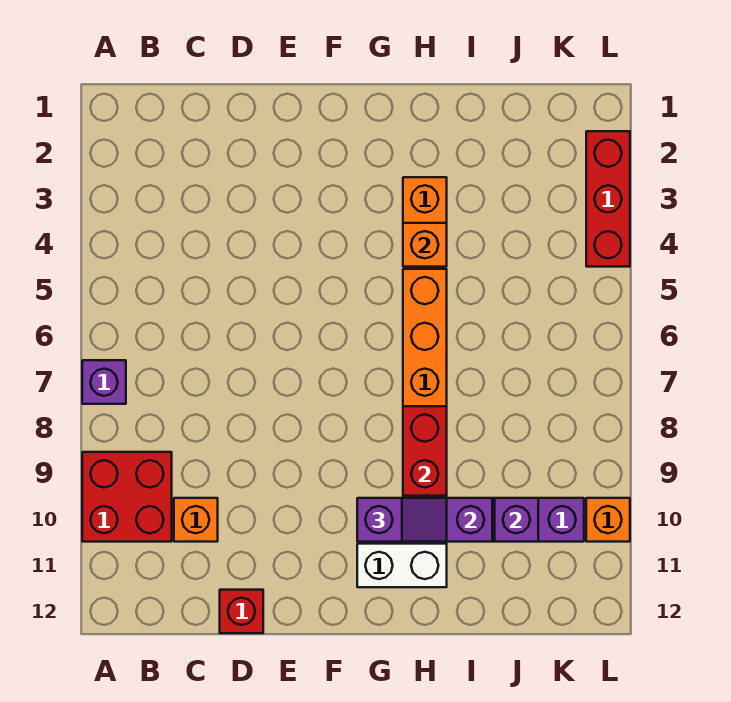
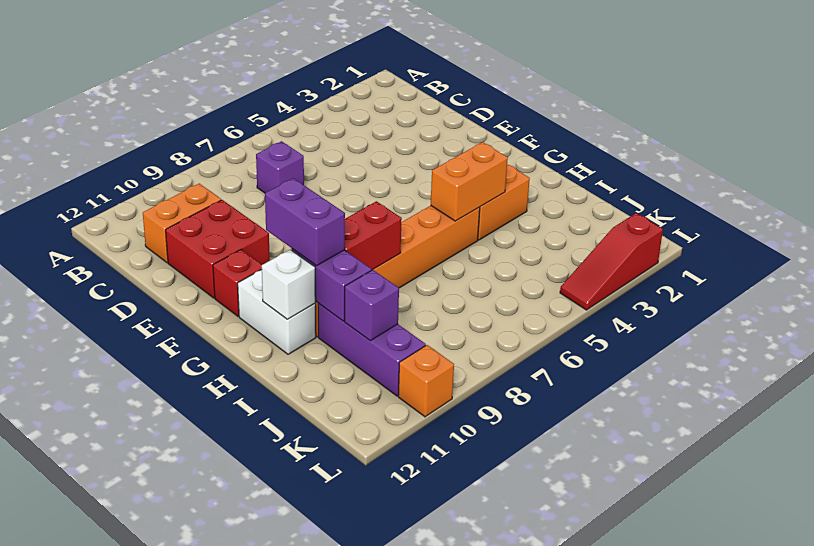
purple brick A7 level 1 -> purple brick C7 level 1
red brick A9:B10 level 1 -> red brick D10:E11 level 1
orange brick C10 level 1 -> orange brick C10:C11 level 1
red brick D12 level 1 -> red brick F11 level 1
purple slope G10:H10 level 3 top G -> purple brick G10:H10 level 3
orange brick H4 level 2 -> orange brick H4:H5 level 2
none -> white brick H11 level 2
red brick L2:L4 level 1 -> red slope L2:L4 level 1 top 2

